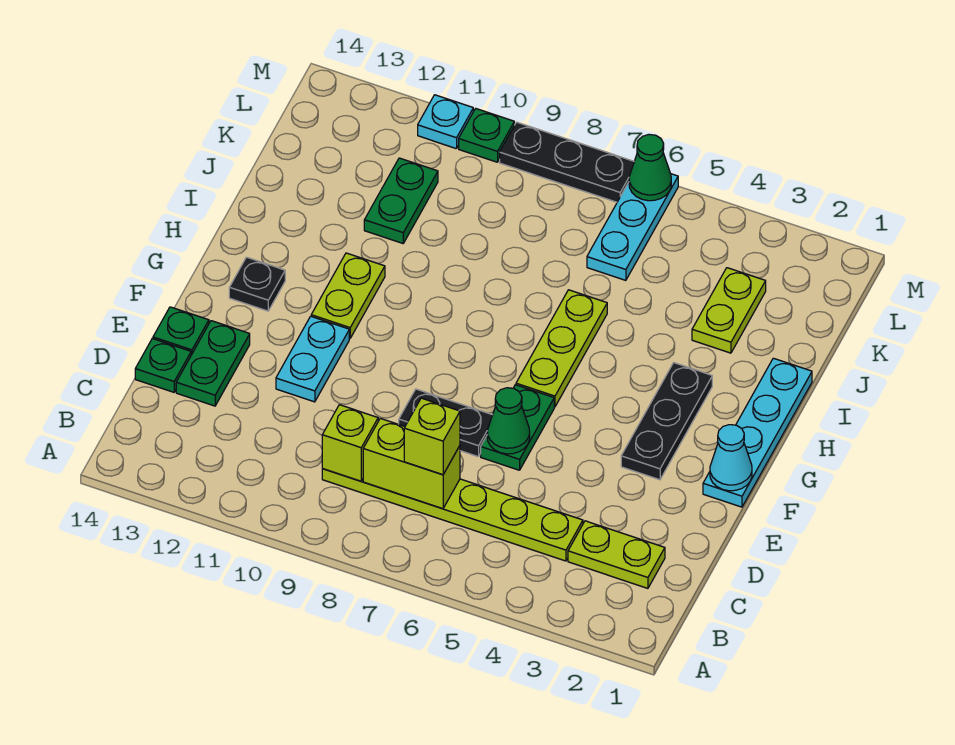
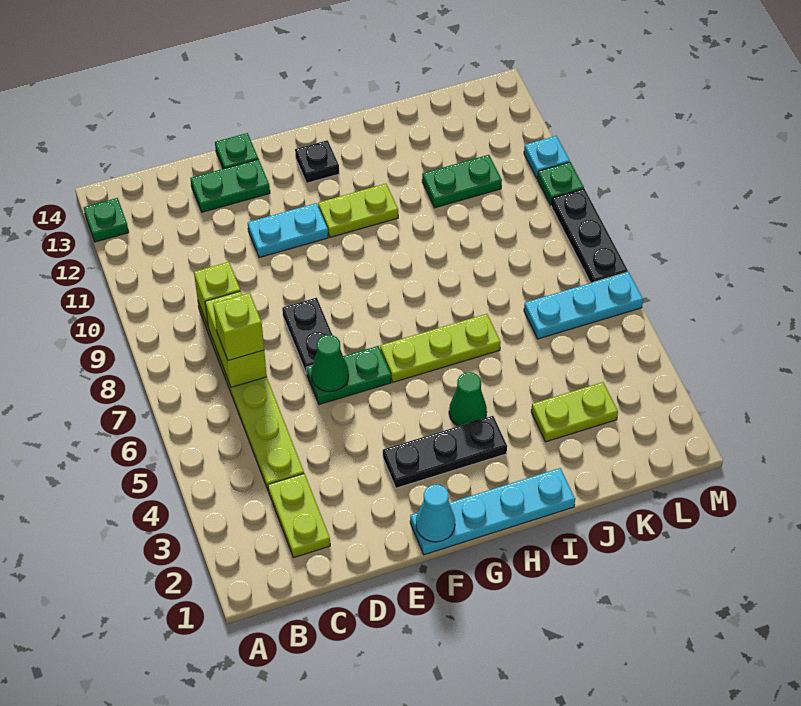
green plate D14 level 1 -> green plate A13 level 1
green cone M6 level 2 -> green cone H4 level 1

